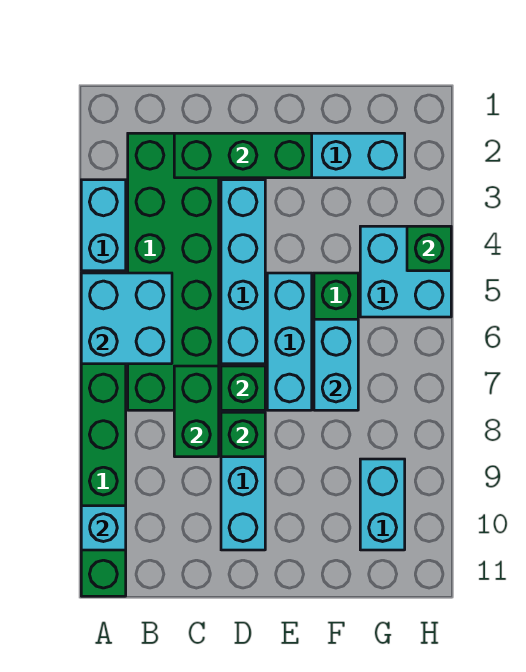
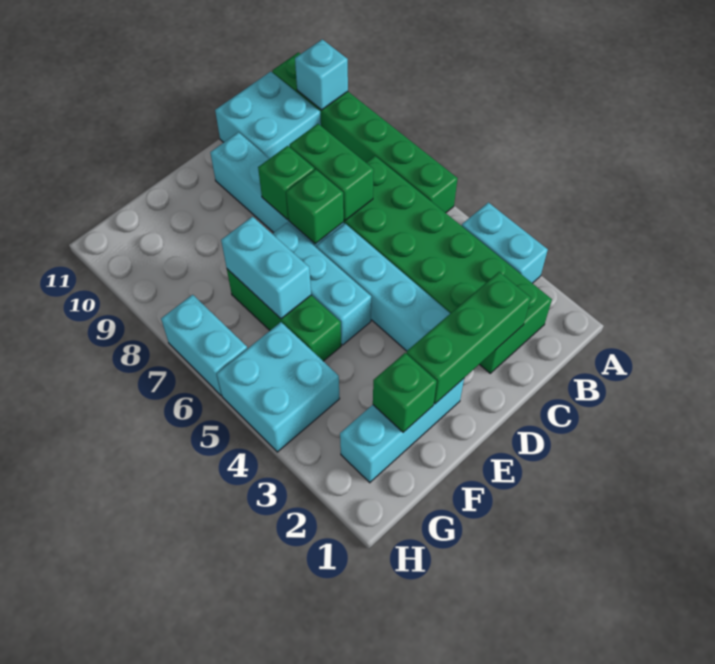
cyan brick A5:B6 level 2 -> cyan brick B10:C11 level 1
cyan brick G9:G10 level 1 -> cyan brick H6:H7 level 1
green brick H4 level 2 -> green brick F2 level 2

